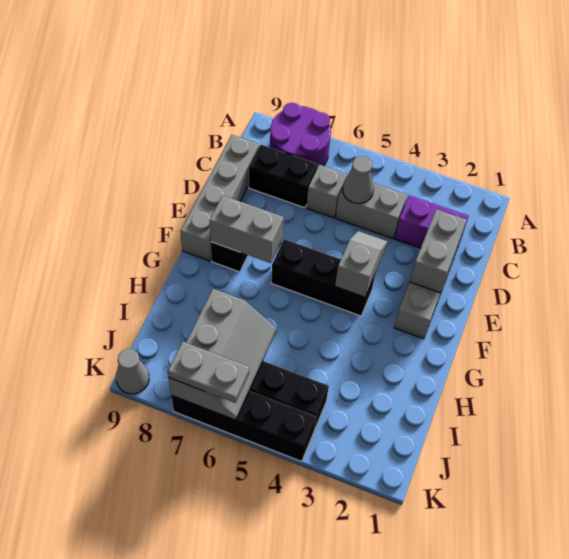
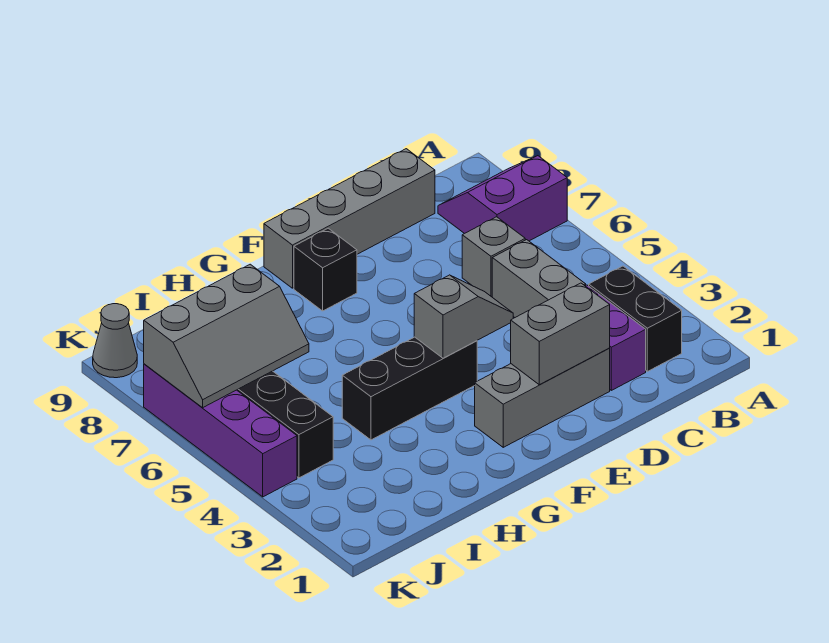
purple round brick A7:B8 level 1 -> purple slope A7:B8 level 1 top 7
grey cone C5 level 2 -> none
black brick C7:C8 level 1 -> black brick B2:B3 level 1
black brick F4:F6 level 1 -> black brick F4:H4 level 1
grey brick F7:F8 level 2 -> none
black brick K4:K7 level 1 -> purple brick K4:K7 level 1
grey plate K6:K7 level 3 -> none

